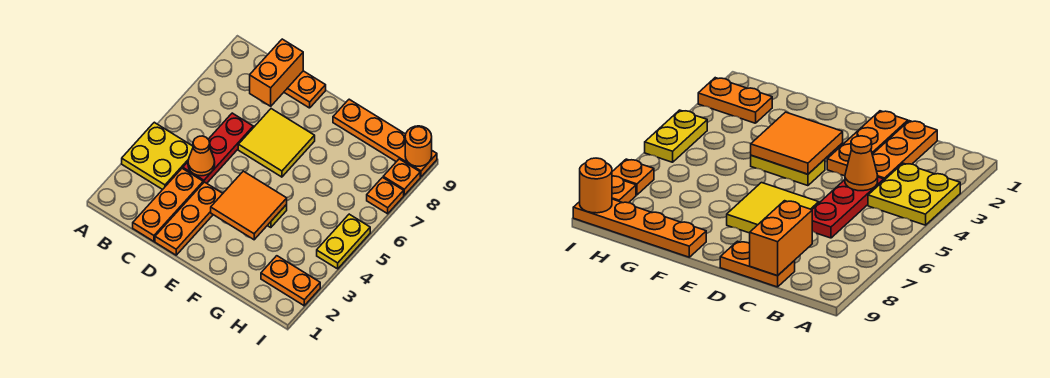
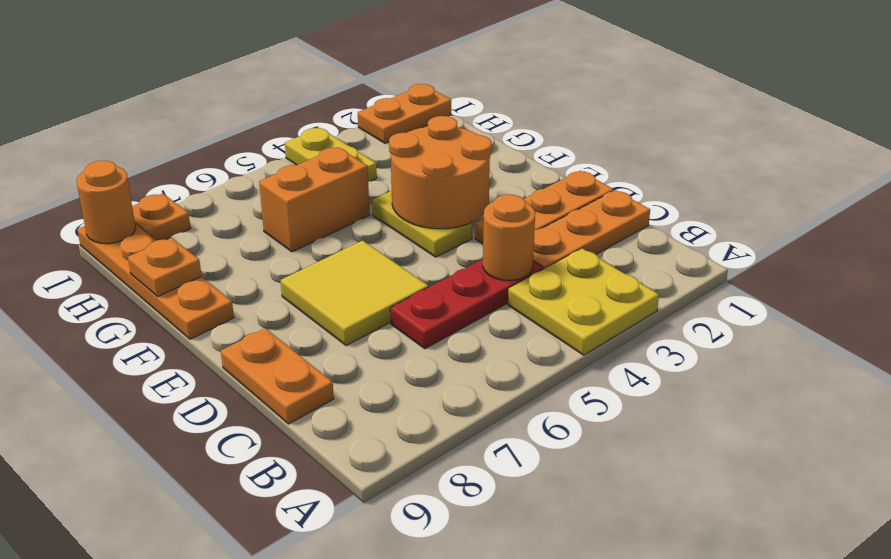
orange cone C4 level 2 -> orange round brick C4 level 2
orange brick C8:C9 level 2 -> orange brick G5:G6 level 1
orange tile E3:F4 level 2 -> orange round brick E3:F4 level 2
orange plate H2:I2 level 1 -> orange plate I1:I2 level 1
yellow plate I4:I5 level 1 -> yellow plate H4:I4 level 1
orange plate I7 level 1 -> orange plate G9 level 2

